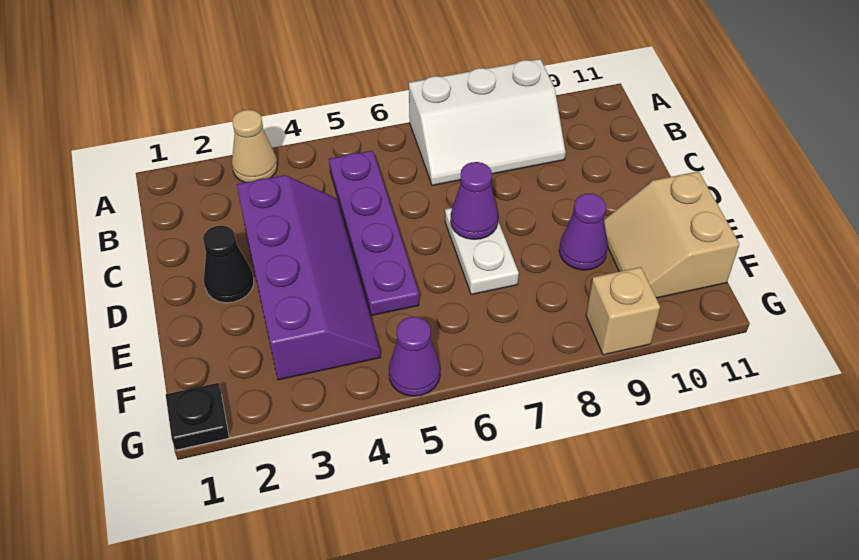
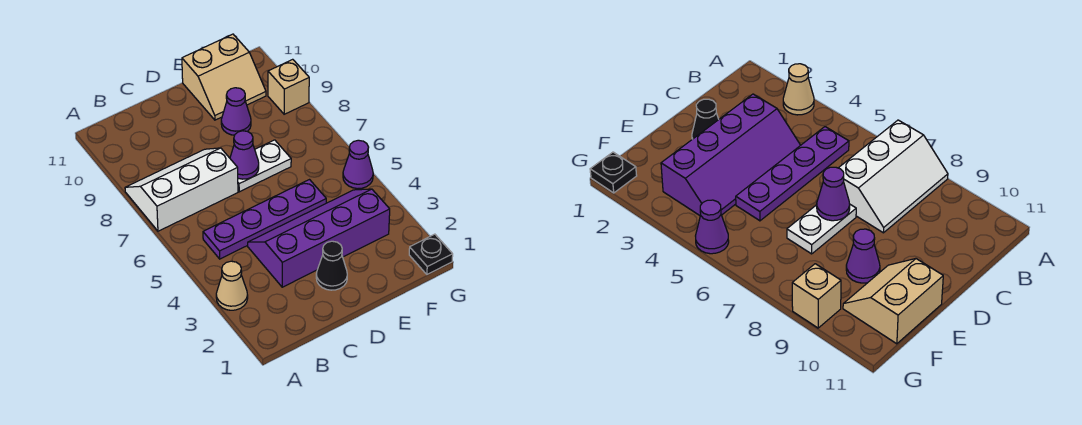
white slope A7:B9 level 1 top A -> white slope A7:C8 level 1 top 7

